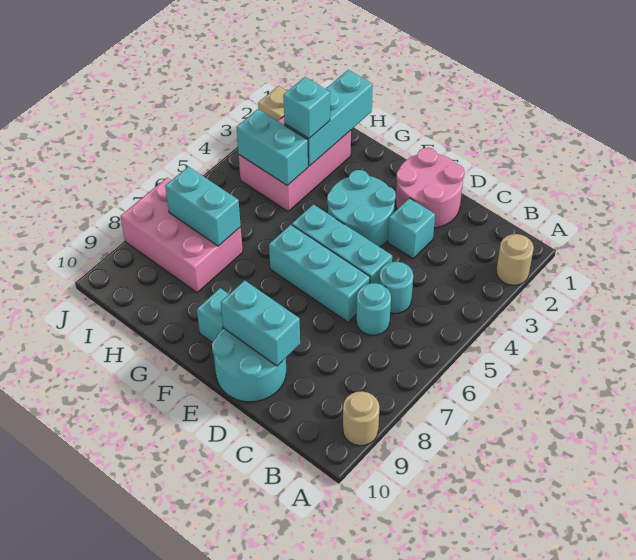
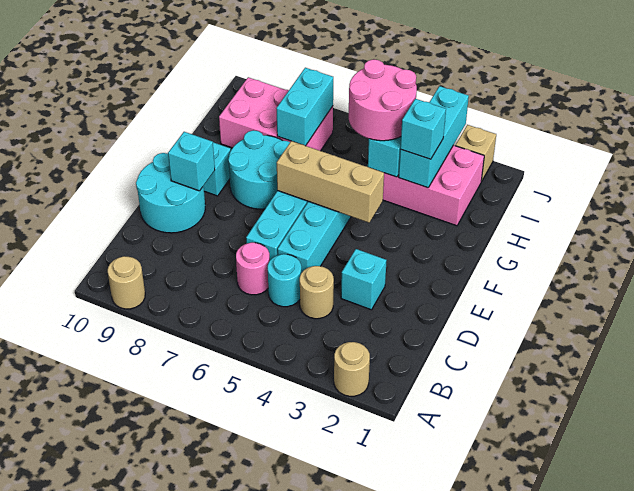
none -> tan round brick C4 level 1
cyan round brick C6 level 1 -> pink round brick C6 level 1
pink round brick D1:E2 level 1 -> pink round brick H4:I5 level 3
cyan brick D9:E9 level 2 -> cyan brick E9 level 2
cyan round brick E3:F4 level 1 -> cyan round brick F7:G8 level 1
none -> tan brick F4:F6 level 2
cyan brick H1:H3 level 2 -> cyan brick H3:J3 level 2
pink brick H7:J8 level 1 -> pink brick H7:I9 level 1

